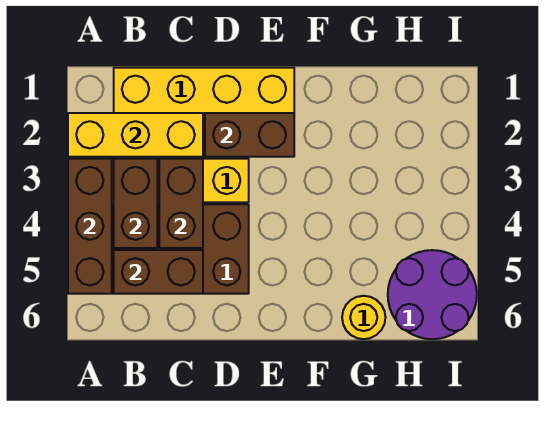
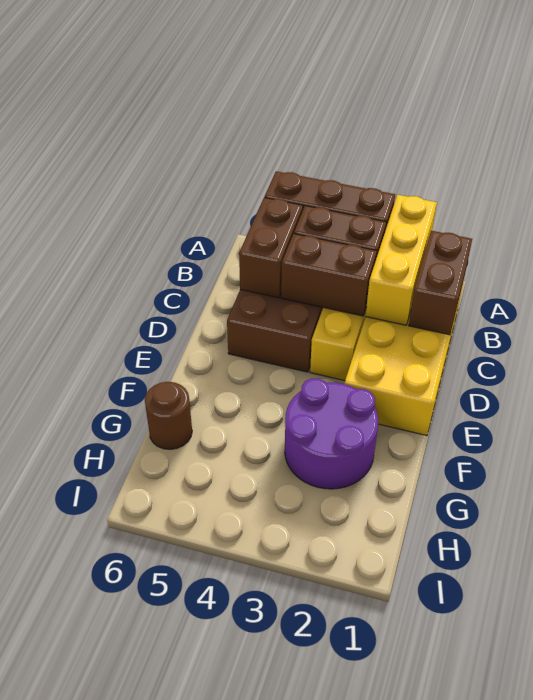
brown brick D2:E2 level 2 -> brown brick B1:C1 level 2
yellow round brick G6 level 1 -> brown round brick G6 level 1
purple round brick H5:I6 level 1 -> purple round brick F2:G3 level 1

